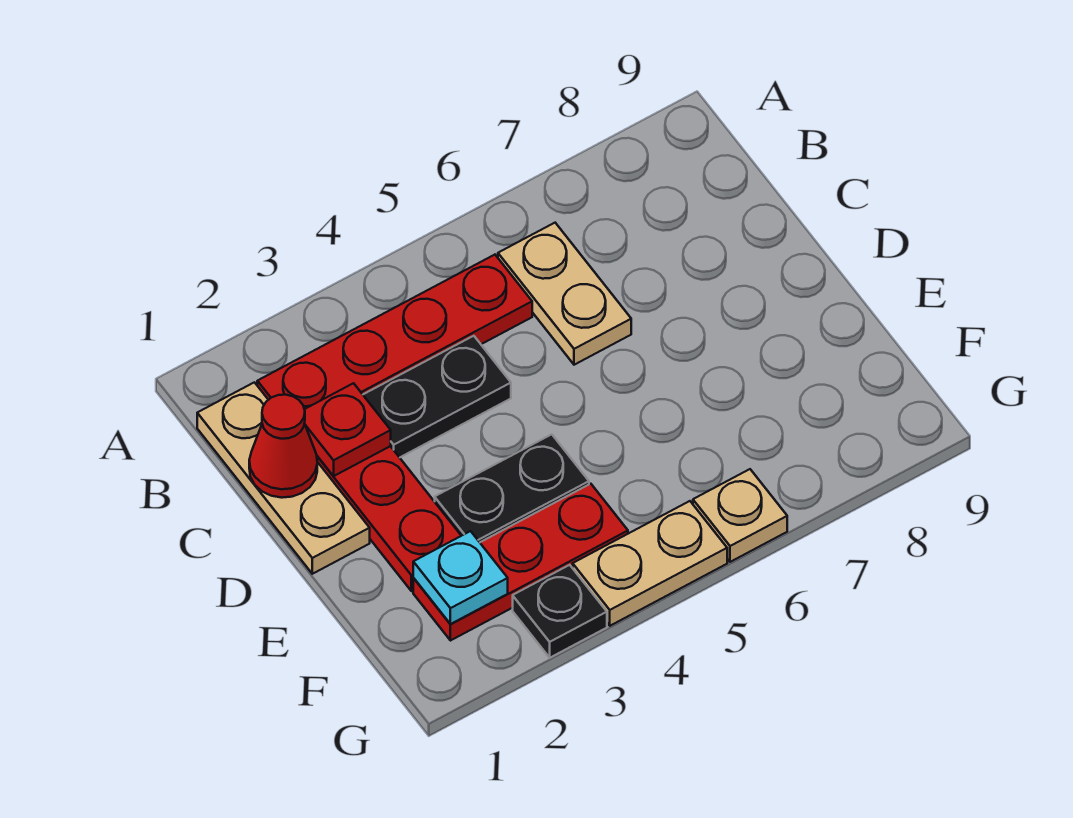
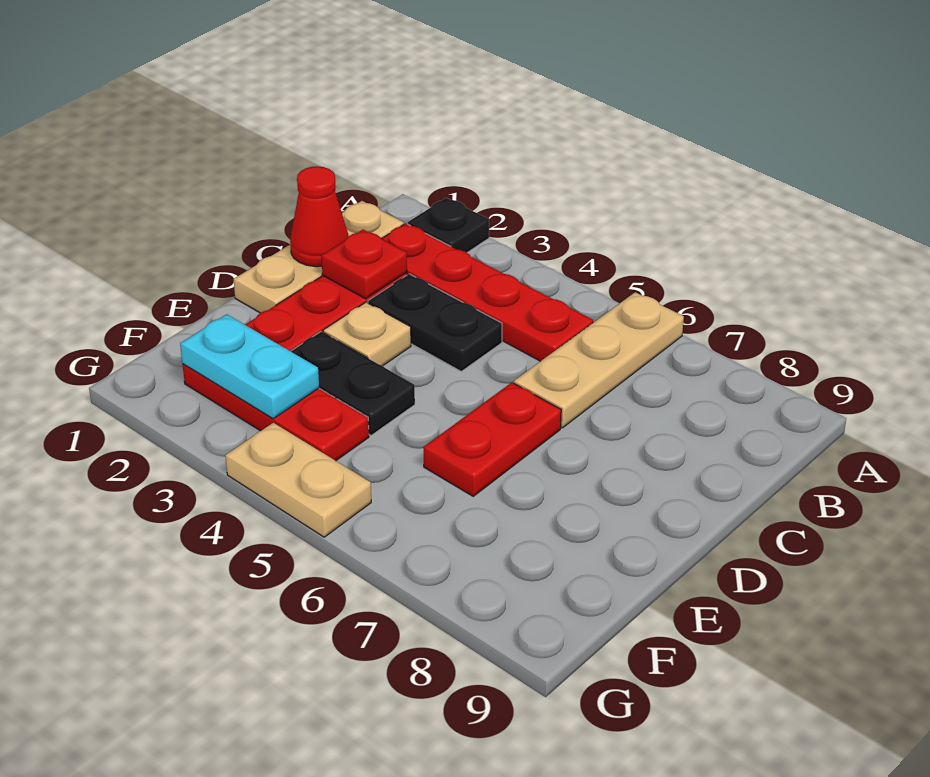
tan plate B6:C6 level 1 -> tan plate A6:C6 level 1
none -> red plate D6:E6 level 1
cyan plate F2 level 2 -> cyan plate F2:F3 level 2
black plate G3 level 1 -> black plate A2 level 1
tan plate G6 level 1 -> tan plate D3 level 1

